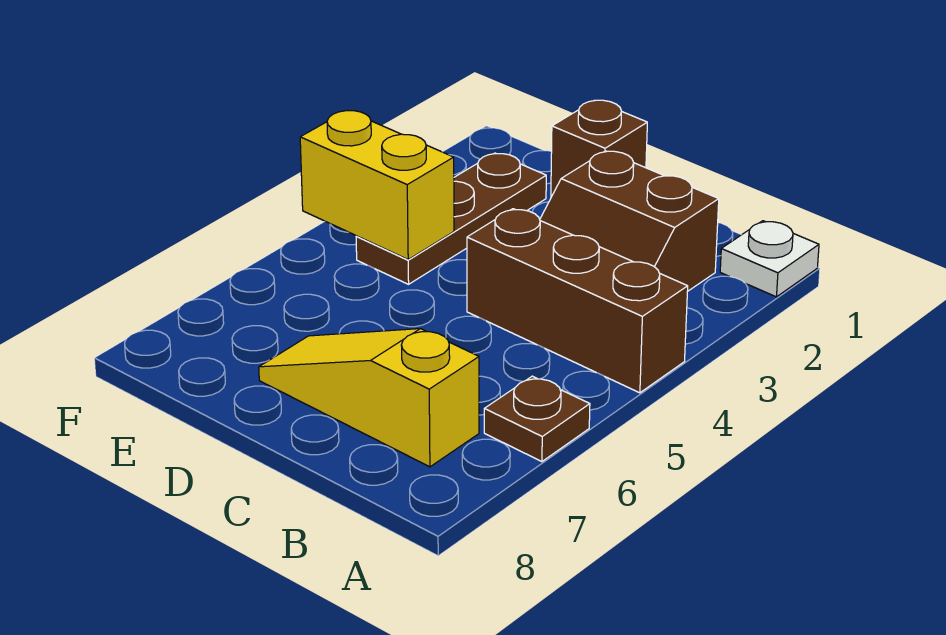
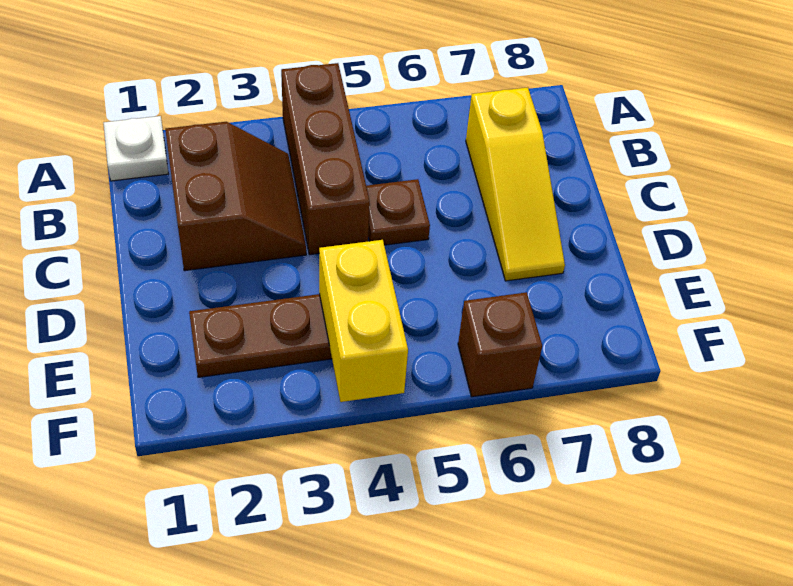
brown plate A6 level 1 -> brown plate C5 level 1
brown brick D1 level 1 -> brown brick F6 level 1

